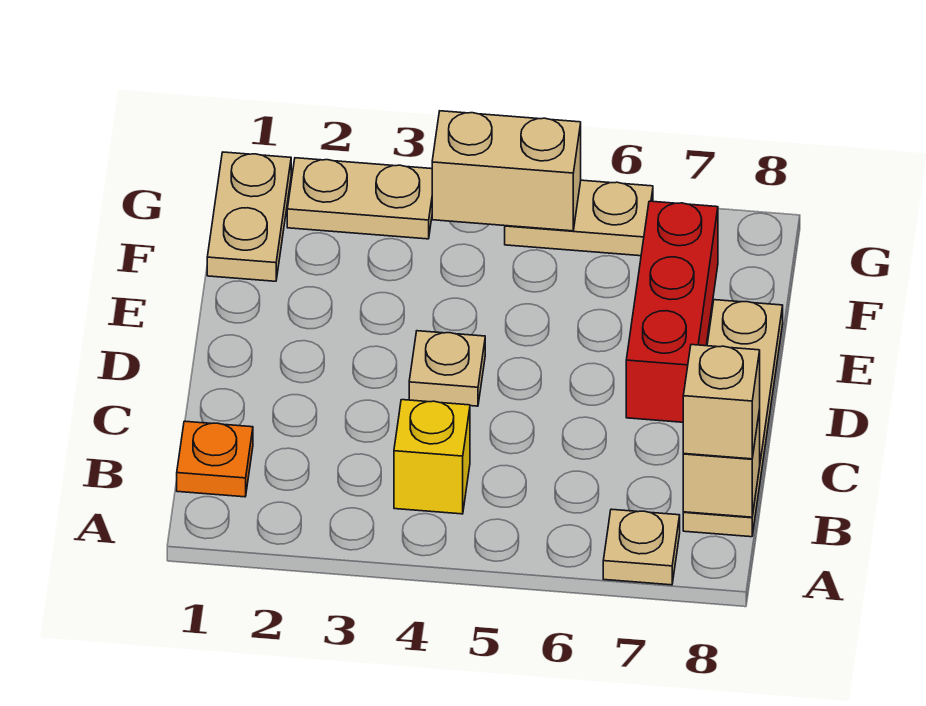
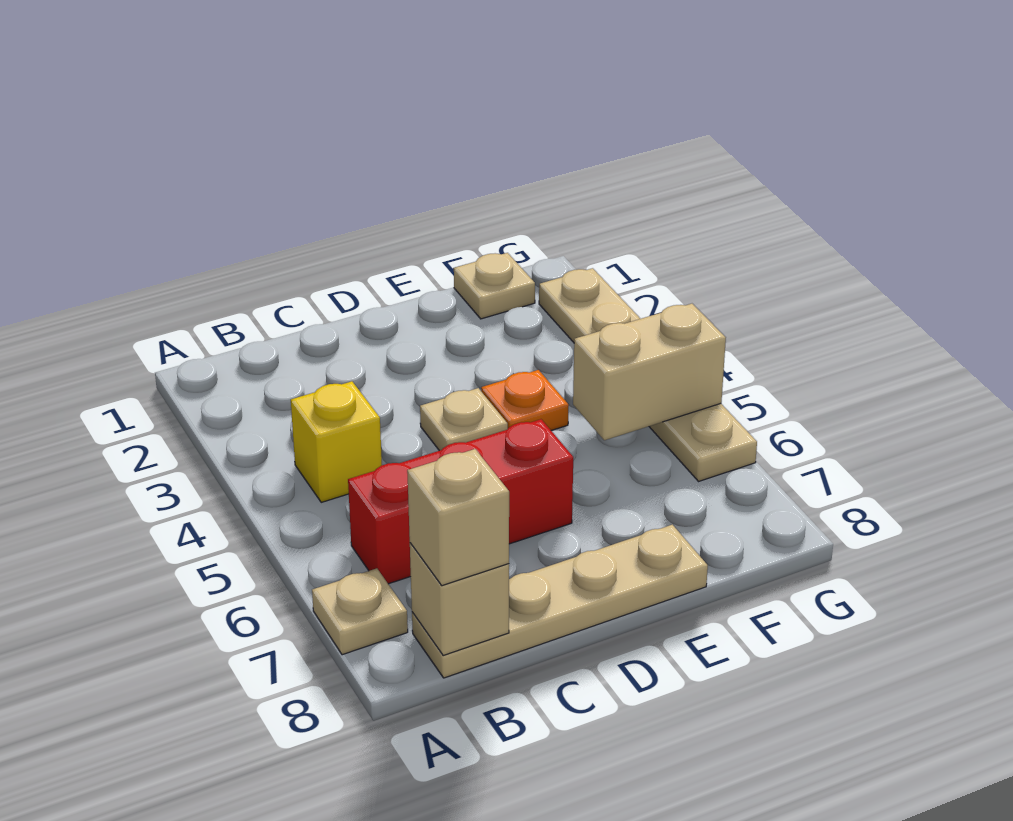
orange plate B1 level 1 -> orange plate E4 level 1
red brick D7:F7 level 1 -> red brick B6:D6 level 1
tan plate F1:G1 level 1 -> tan plate F1 level 1
tan brick G4:G5 level 2 -> tan brick F5:G5 level 2

